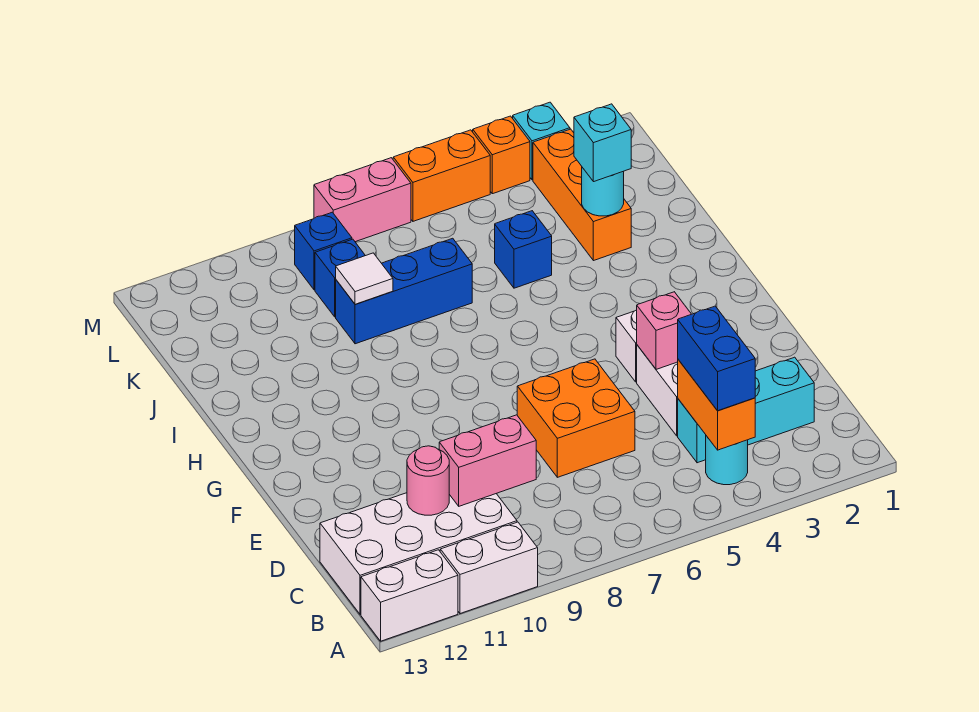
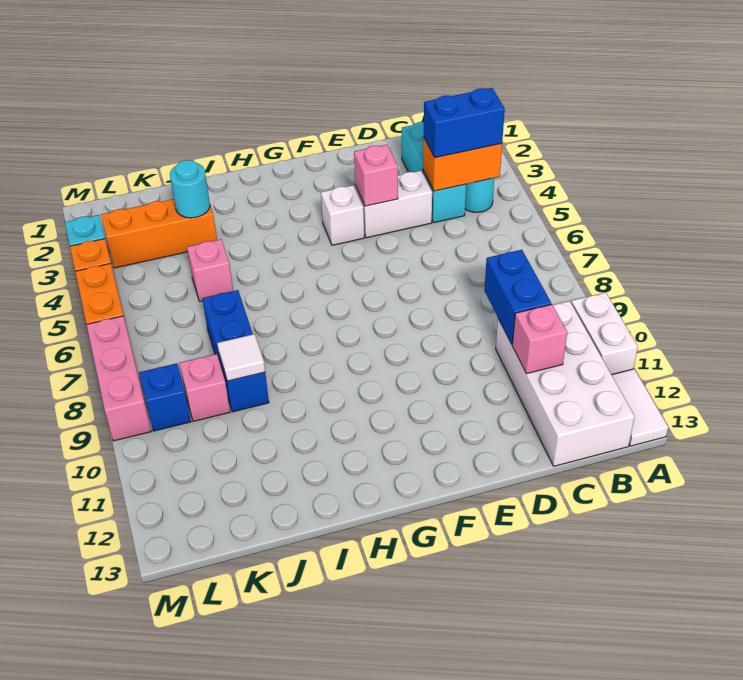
white brick A12:A13 level 1 -> white tile A12:A13 level 1
pink brick C9:C10 level 2 -> blue brick C9:C10 level 2
pink round brick C11 level 2 -> pink brick C11 level 2
orange brick D6:E7 level 1 -> none
cyan brick J3 level 3 -> none
blue brick J5 level 1 -> pink brick J5 level 1
blue brick K9 level 1 -> pink brick K9 level 1
pink brick M7:M8 level 1 -> pink brick M7:M9 level 1

